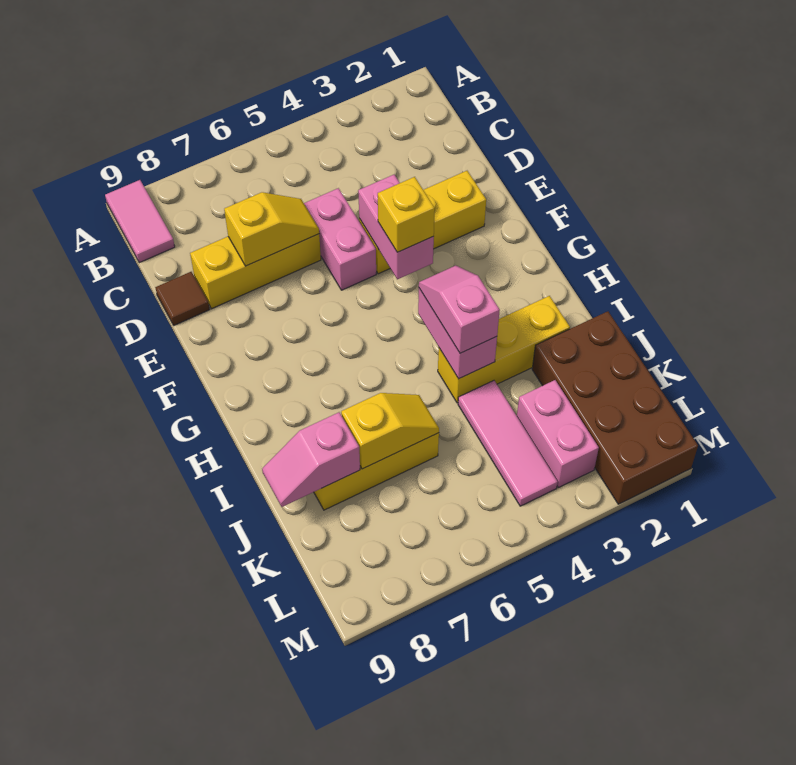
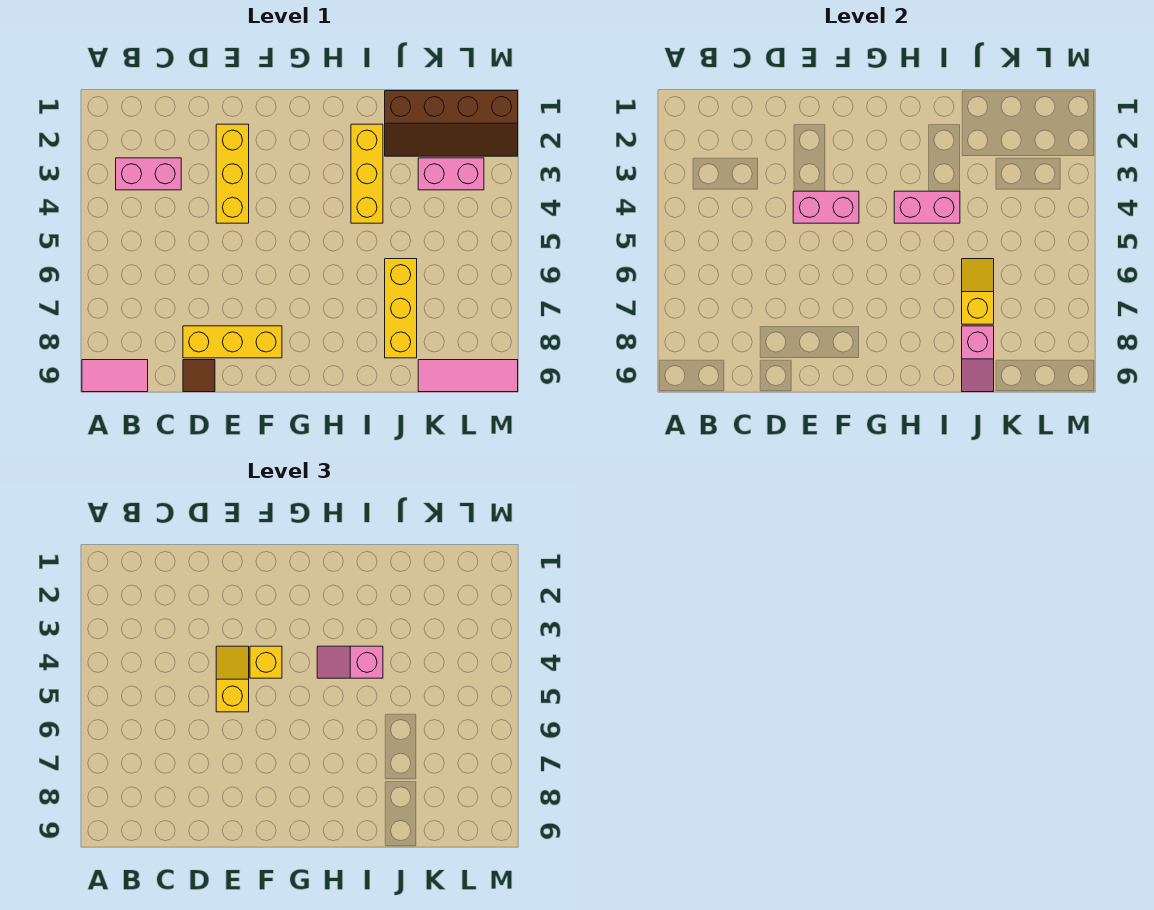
pink brick D5:E5 level 1 -> pink brick B3:C3 level 1
yellow brick D6:D8 level 1 -> yellow brick D8:F8 level 1
yellow slope D6:D7 level 2 top 7 -> yellow slope E4:E5 level 3 top 5
brown brick J1:M2 level 1 -> brown slope J1:M2 level 1 top 1
pink tile J4:L4 level 1 -> pink tile K9:M9 level 1

